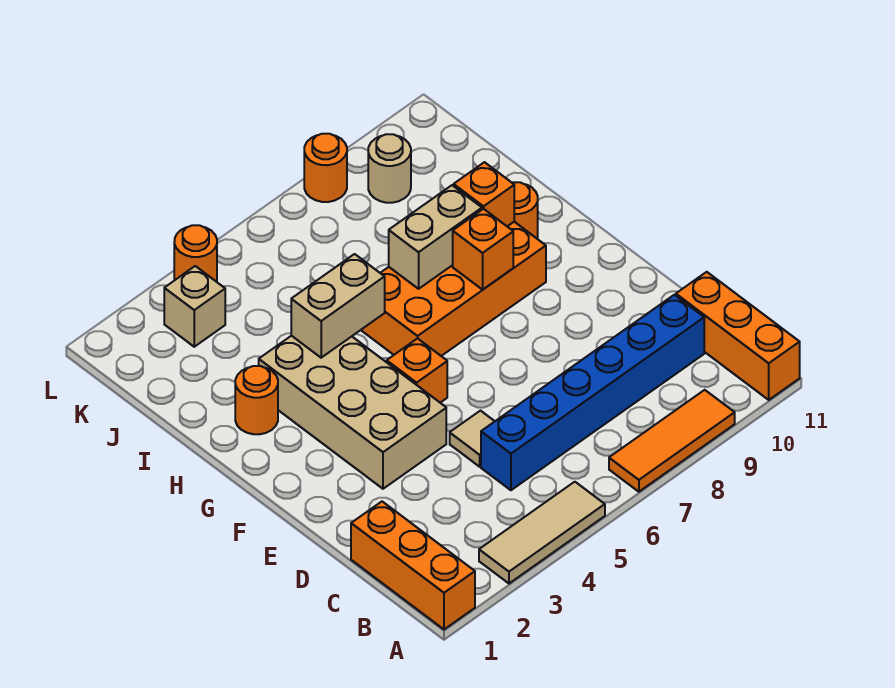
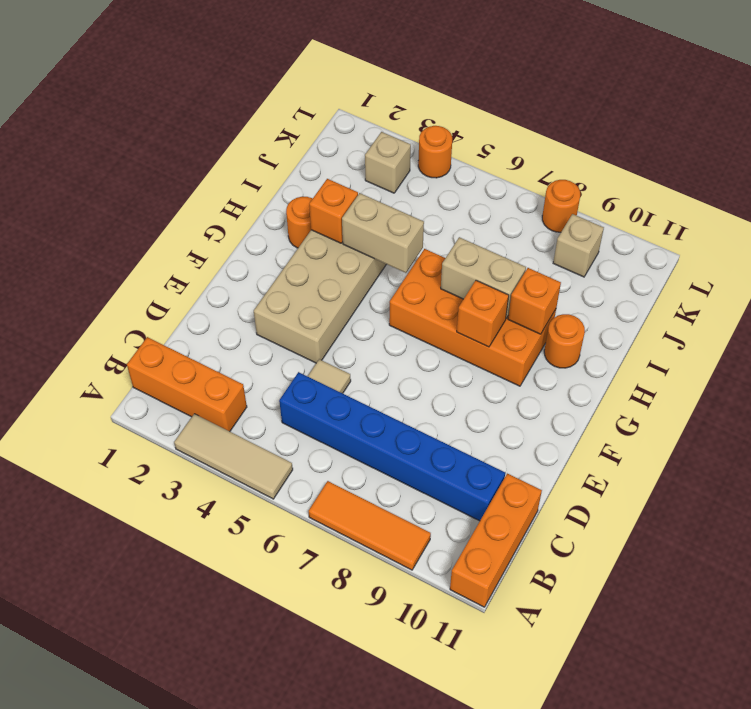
orange brick A1:C1 level 1 -> orange brick B1:B3 level 1
orange brick F5 level 1 -> orange brick H3 level 2
tan round brick K9 level 1 -> tan brick K9 level 1

